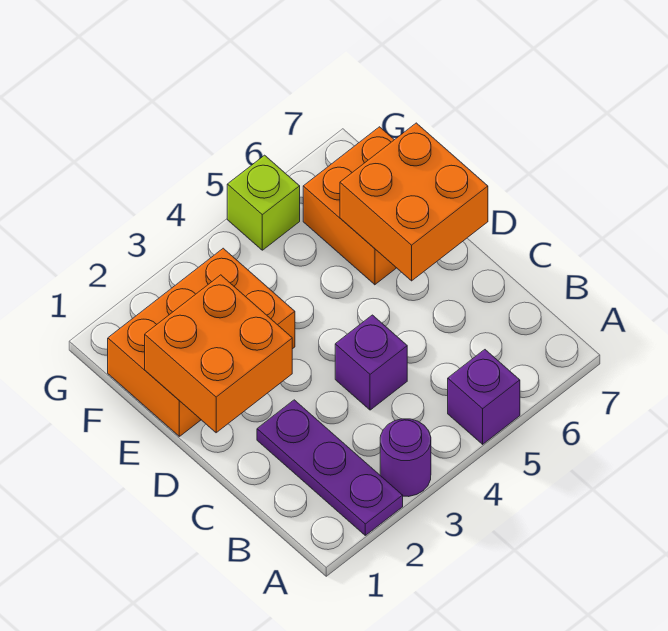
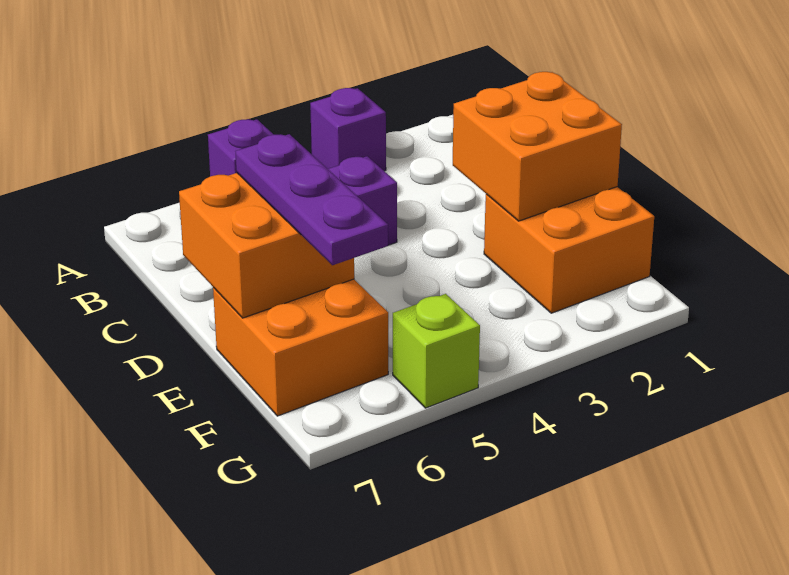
purple plate A2:C2 level 1 -> purple plate D6:F6 level 3
purple round brick A3 level 1 -> purple brick A3 level 1
orange brick E1:F3 level 1 -> orange brick E1:F2 level 1

